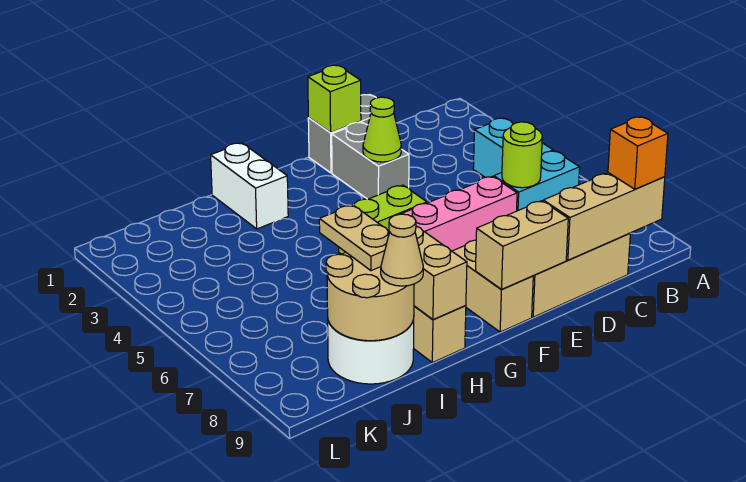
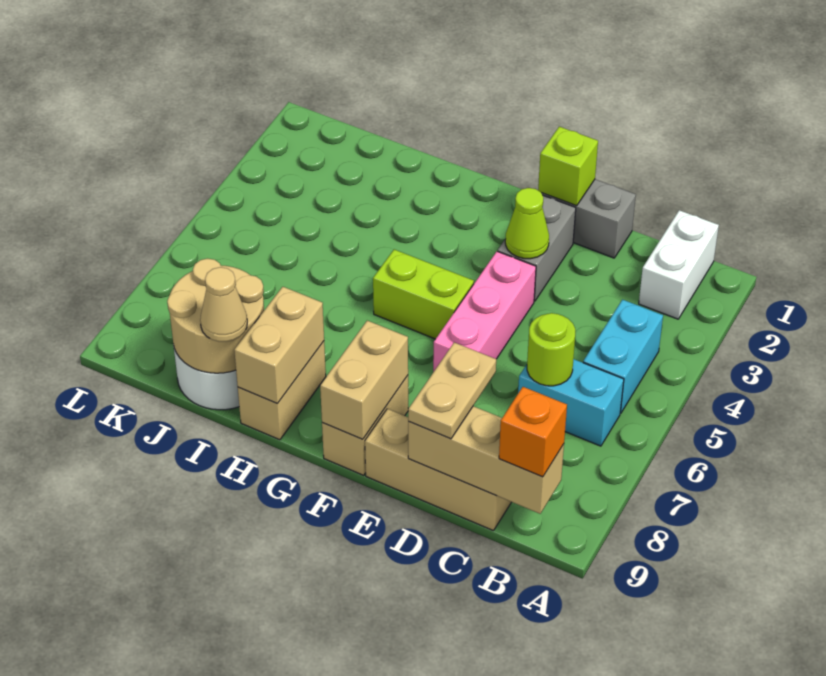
pink brick D6:F6 level 1 -> pink brick E4:E6 level 1
tan brick E9:F9 level 2 -> tan brick F8:F9 level 2
white brick H1:H2 level 1 -> white brick B1:B2 level 1
tan plate I7:I8 level 3 -> tan plate D8:D9 level 3

